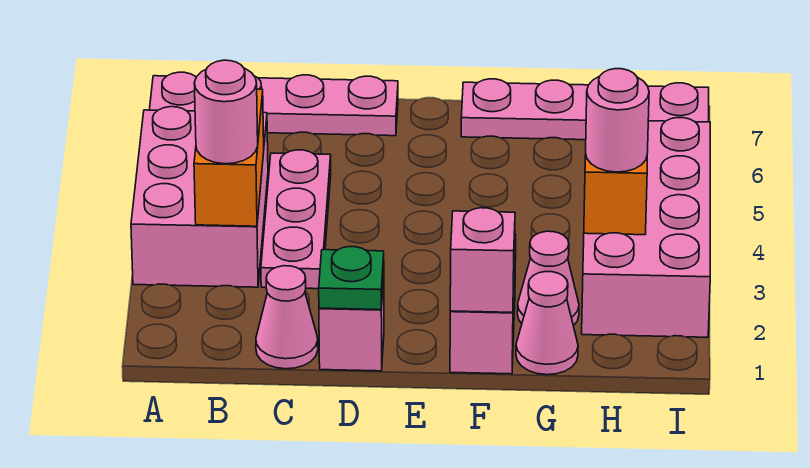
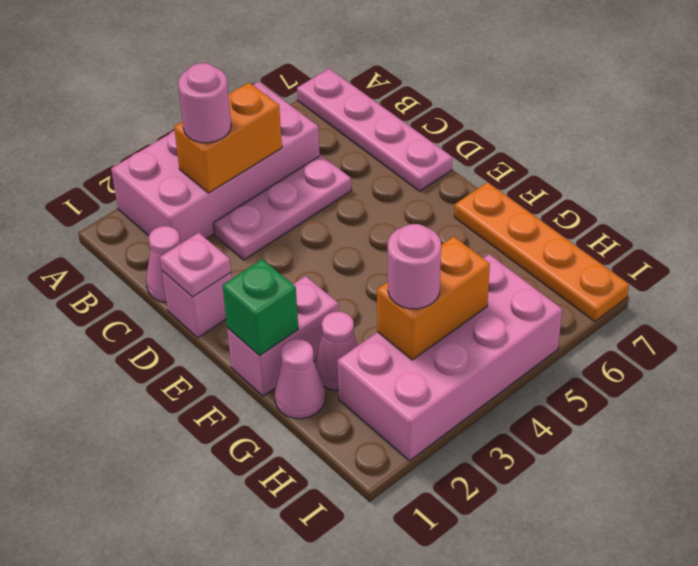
pink brick A3:B5 level 1 -> pink brick A2:B5 level 1
green plate D1 level 2 -> pink plate D1 level 2
pink brick F1 level 2 -> green brick F1 level 2
pink plate F7:I7 level 1 -> orange plate F7:I7 level 1

